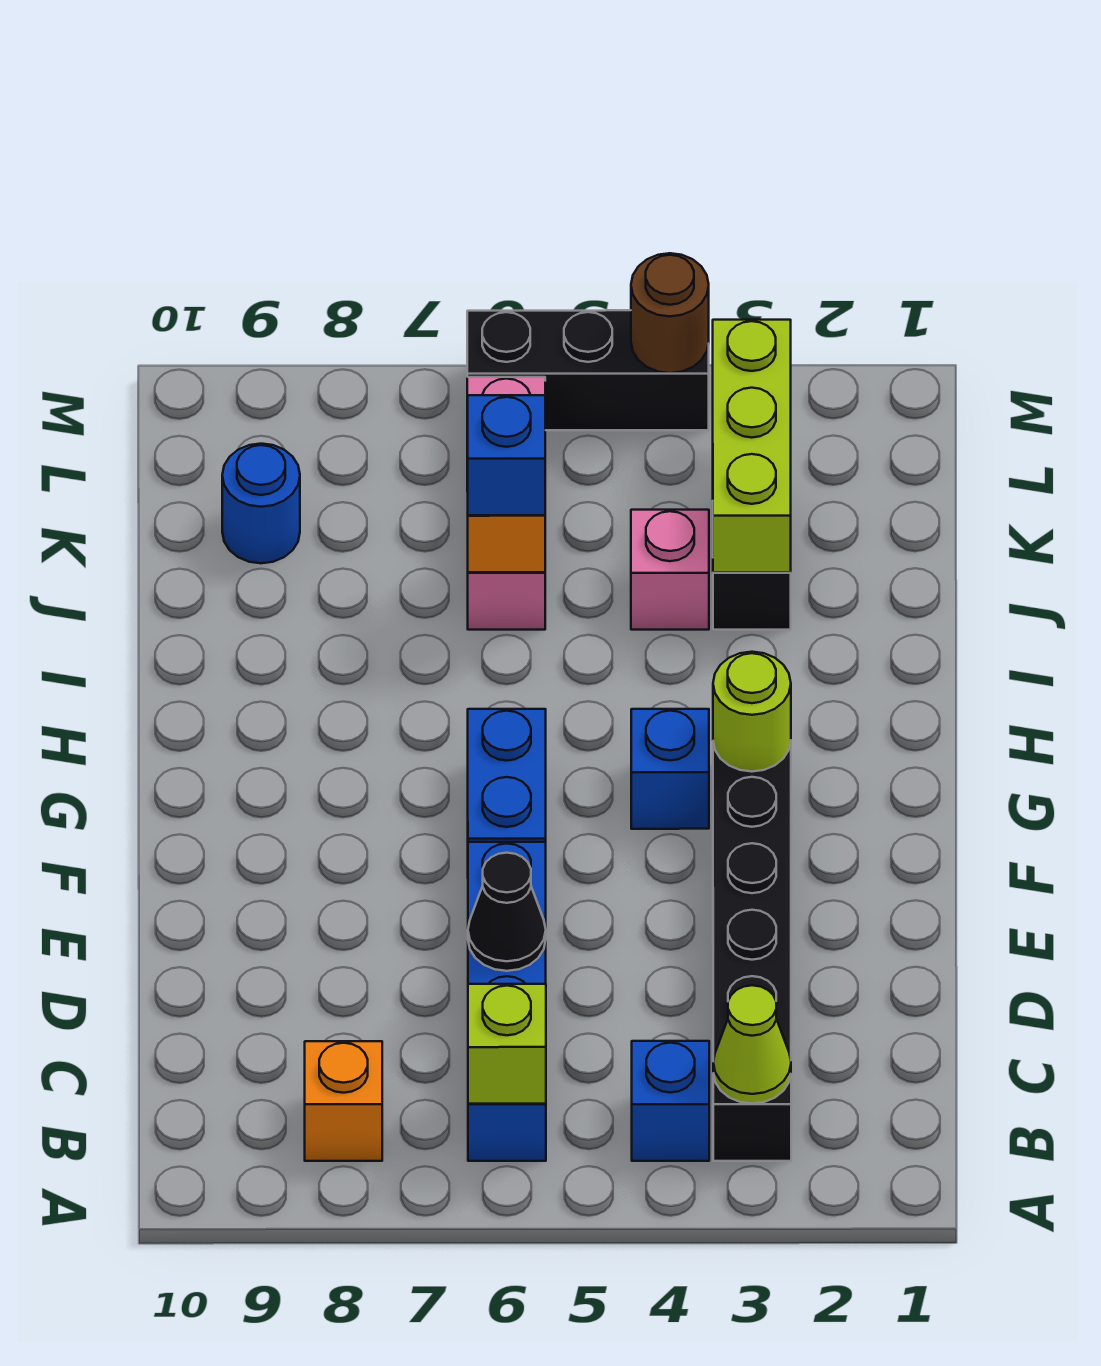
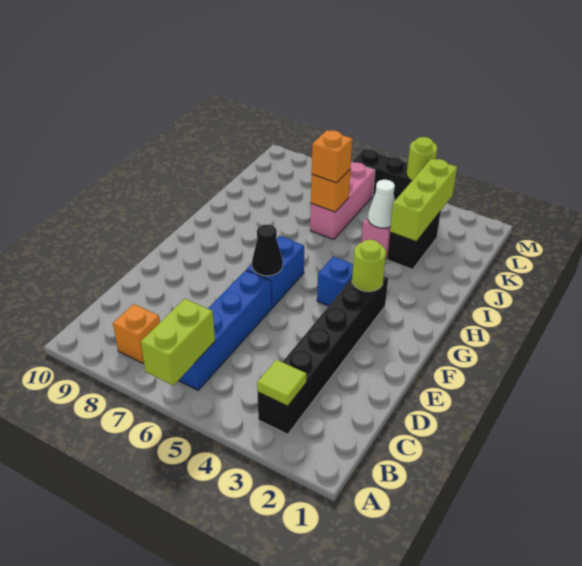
lime cone B3 level 2 -> lime tile B3 level 2
blue brick B4 level 1 -> none
lime brick B6 level 2 -> lime brick A6:B6 level 2
black cone D6 level 2 -> black cone F6 level 2
none -> white cone J4 level 2
blue brick J6 level 3 -> orange brick J6 level 3
blue round brick K9 level 1 -> none
brown round brick M4 level 2 -> lime round brick M4 level 2

